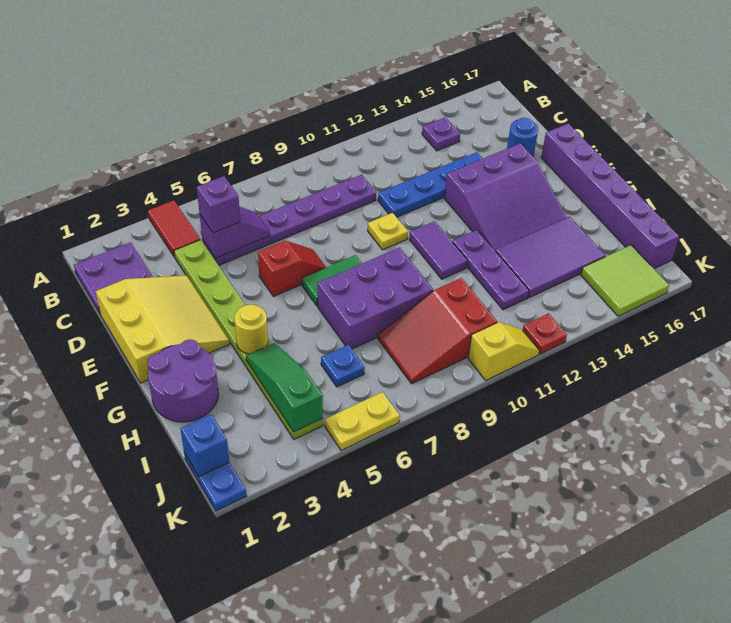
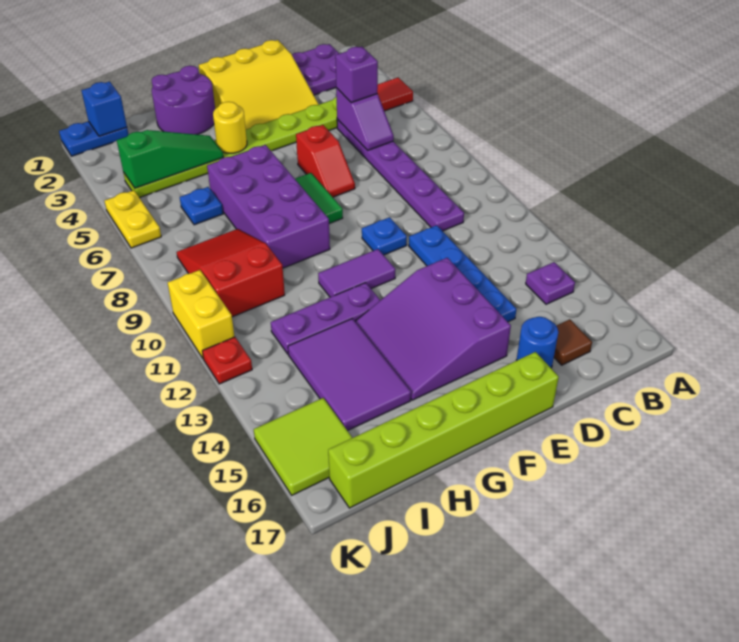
none -> brown tile C16 level 1
yellow plate E10 level 1 -> blue plate E10 level 1
purple brick E17:J17 level 1 -> lime brick E17:J17 level 1
purple brick G7:H9 level 1 -> purple brick G6:H9 level 1
yellow slope K10:K11 level 1 top 10 -> yellow brick K10:K11 level 1

